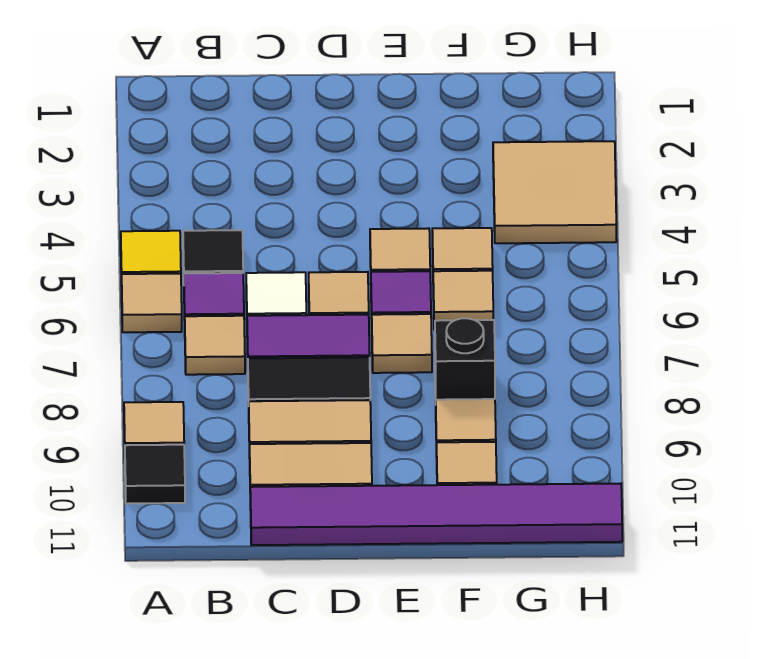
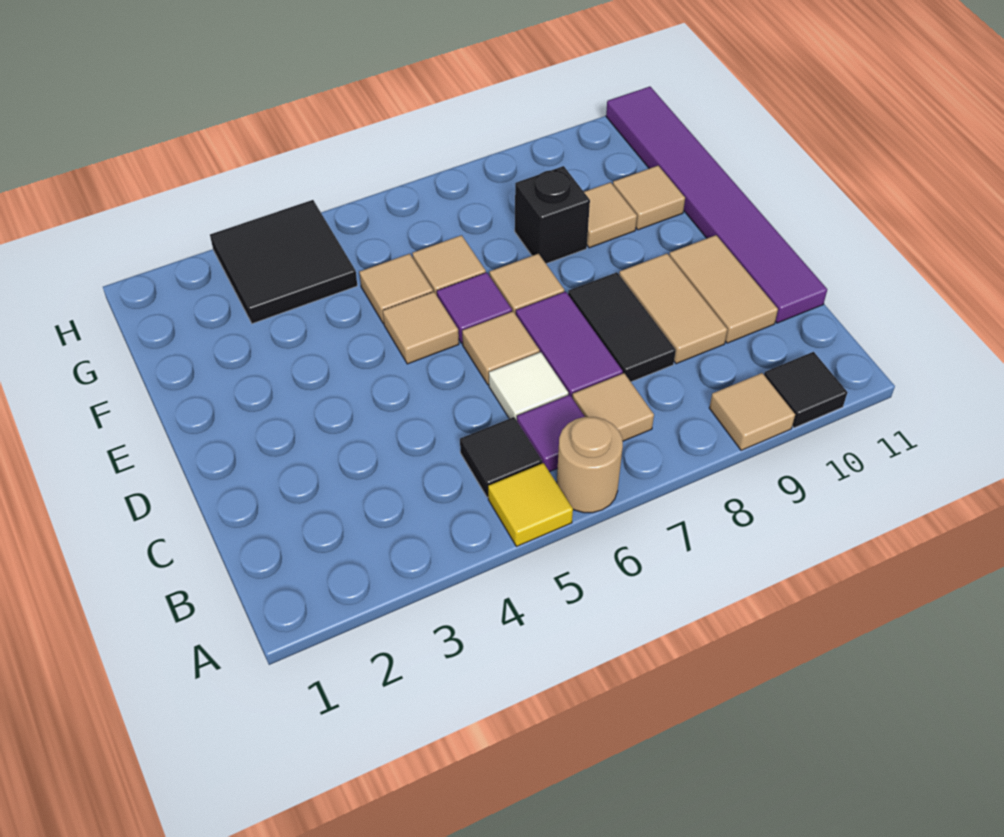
tan tile A6 level 1 -> tan round brick A6 level 1
tan tile G3:H4 level 1 -> black tile G3:H4 level 1

